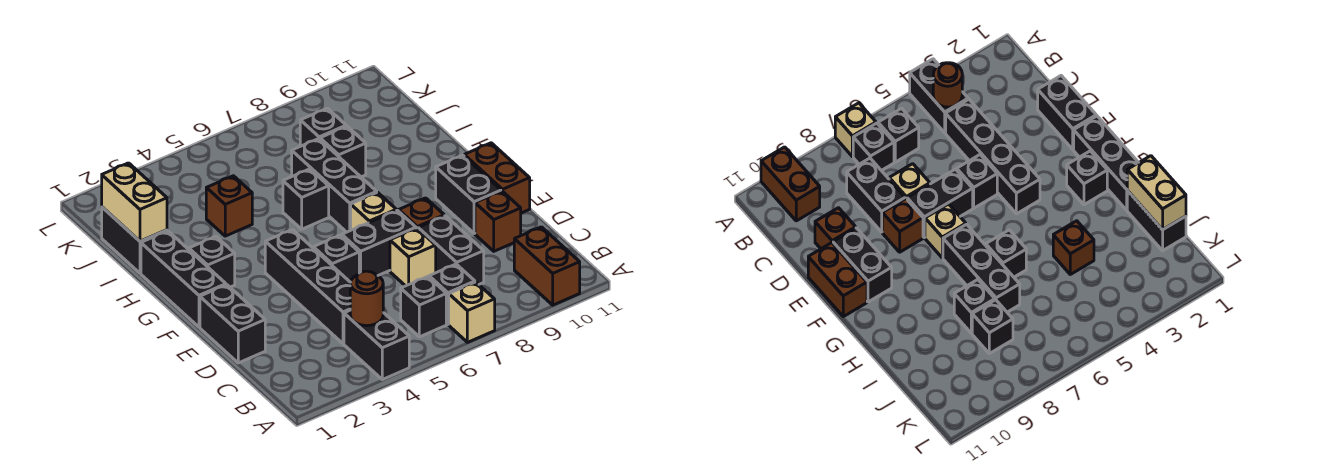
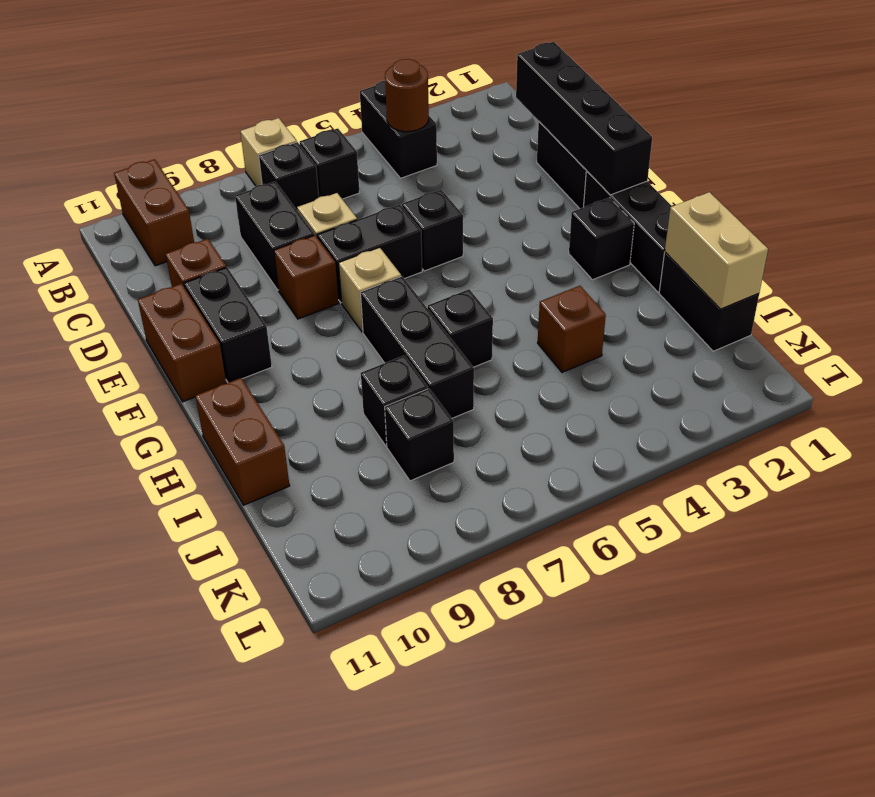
black brick C4:F4 level 1 -> black brick C1:F1 level 2
none -> brown brick H11:I11 level 1

